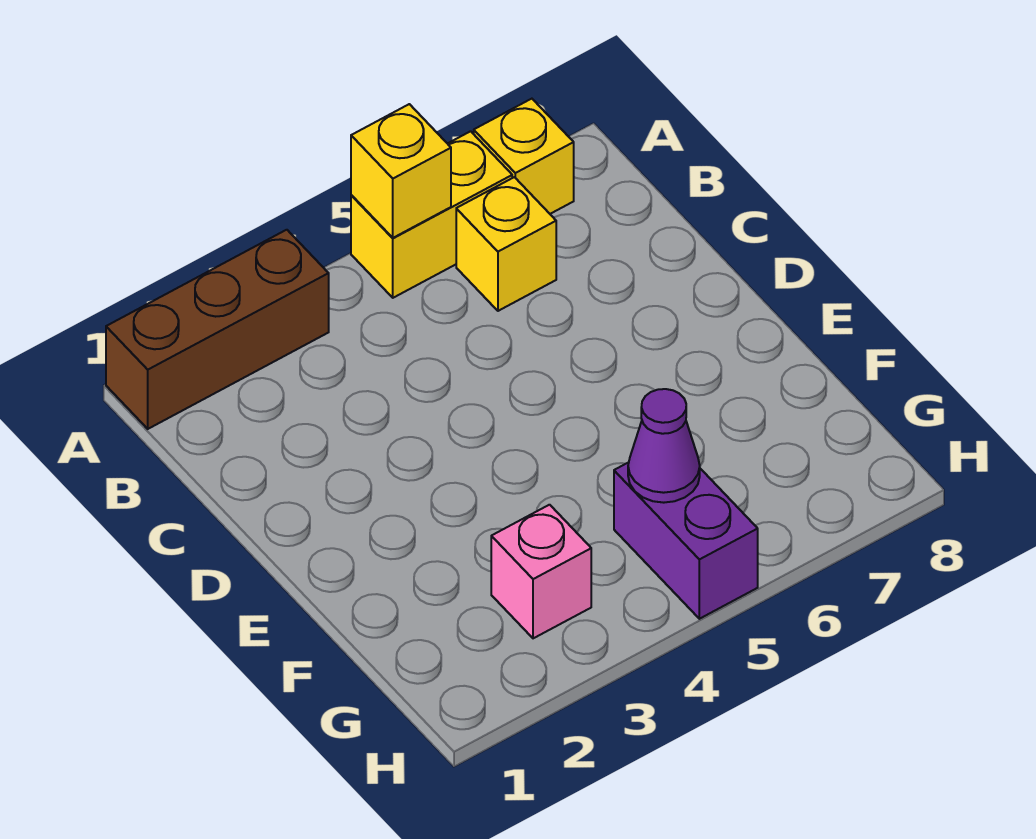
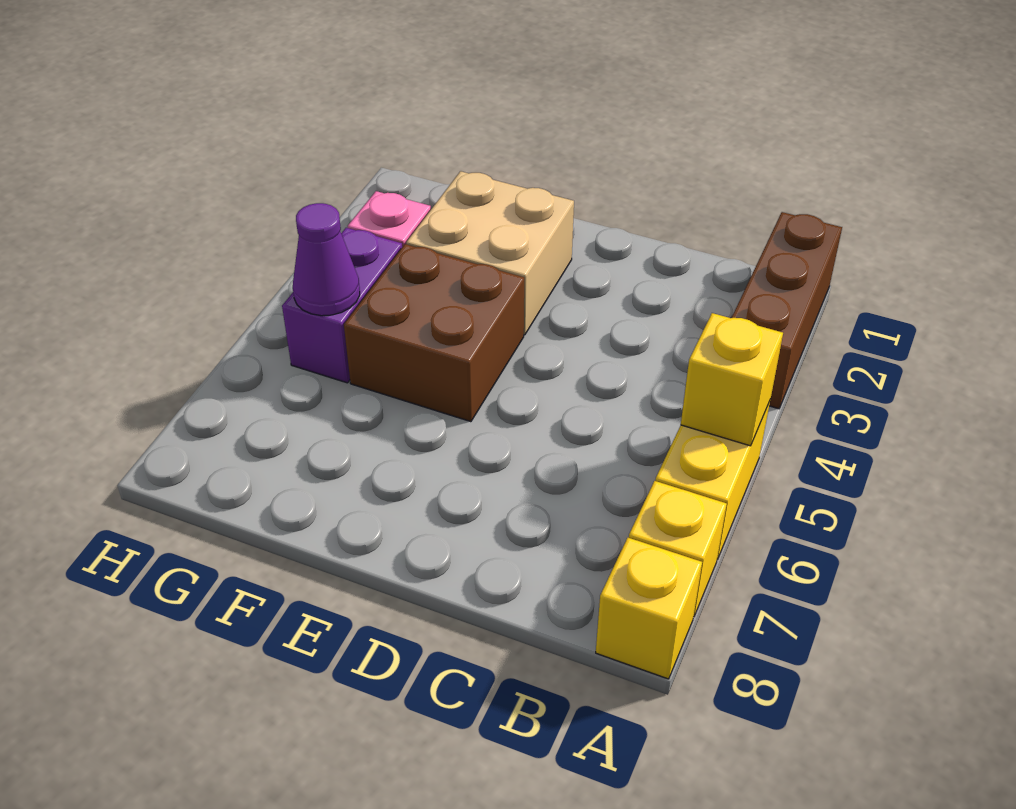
yellow brick B6 level 1 -> yellow brick A8 level 1
none -> tan brick E2:F3 level 1
none -> brown brick E4:F5 level 1
purple brick G5:H5 level 1 -> purple brick G4:G5 level 1

